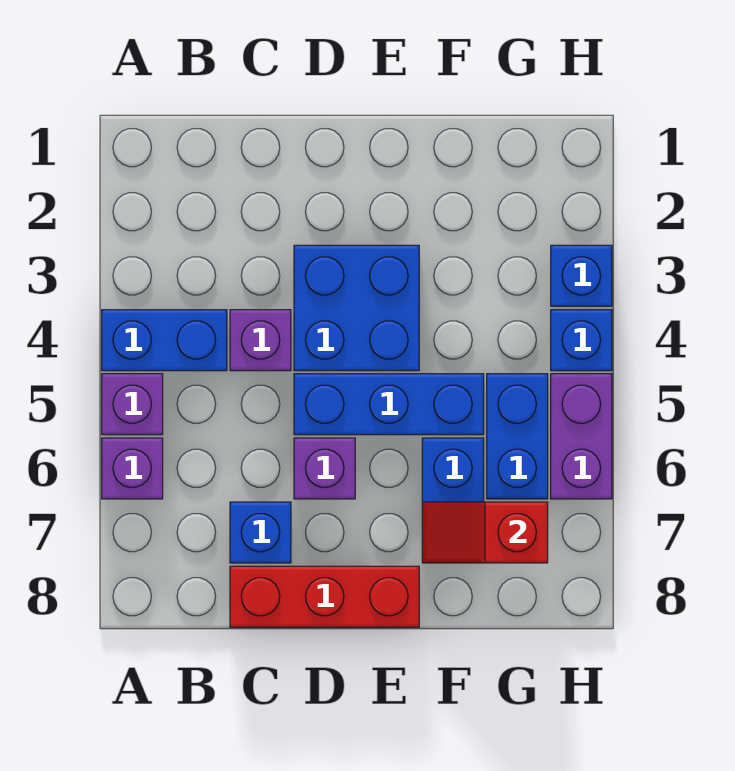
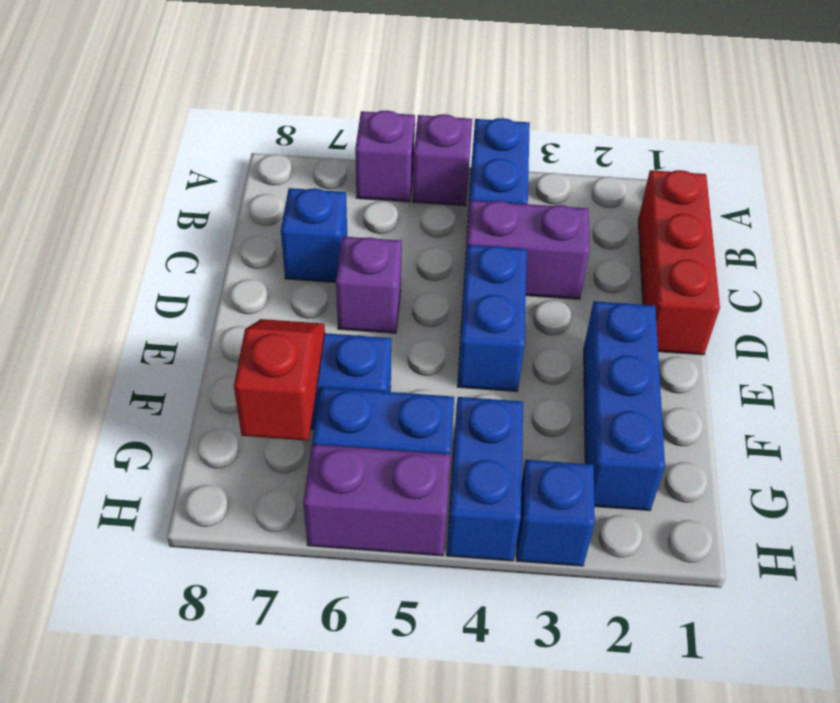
purple brick C4 level 1 -> purple brick C3:C4 level 1
red brick C8:E8 level 1 -> red brick B1:D1 level 1
blue brick D3:E4 level 1 -> blue brick D4:E4 level 1
blue brick D5:F5 level 1 -> blue brick E2:G2 level 1
blue brick H4 level 1 -> blue brick G4:H4 level 1

